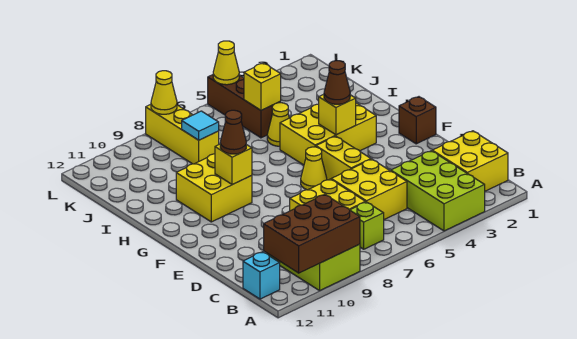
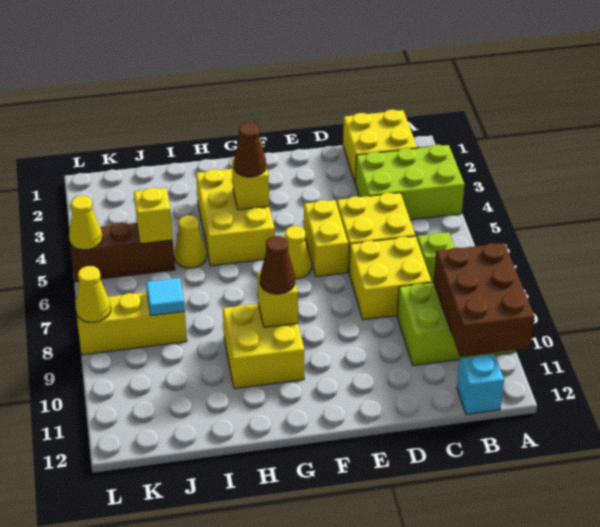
yellow brick E5:F5 level 1 -> yellow brick E5:E6 level 1
brown brick F1 level 1 -> none

